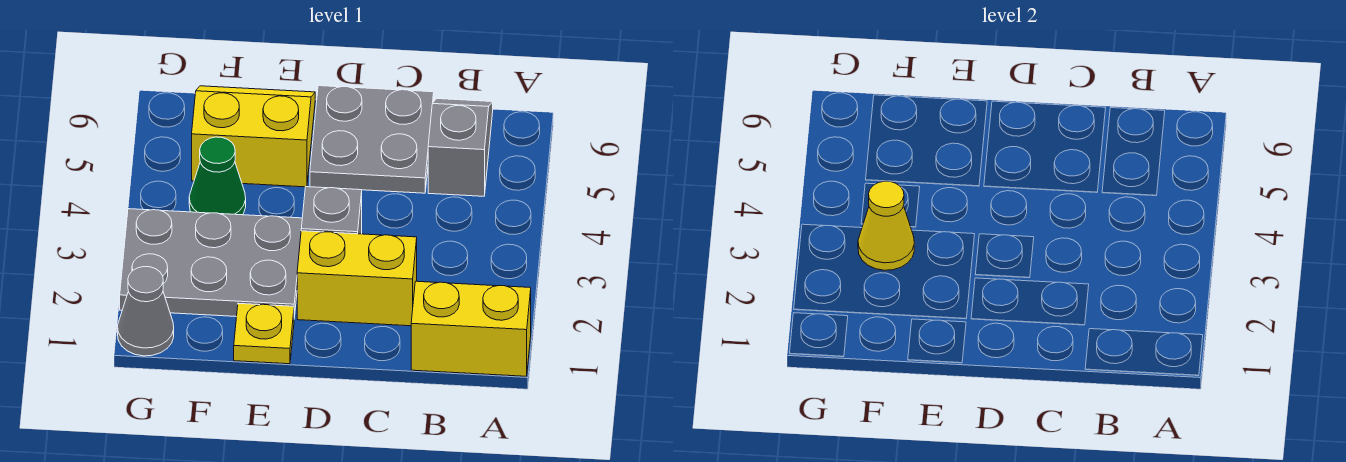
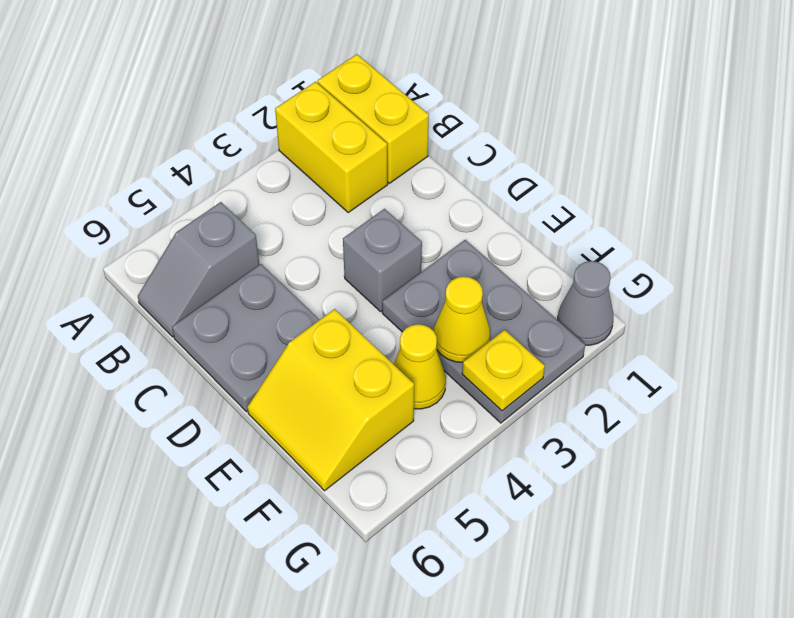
yellow brick C2:D2 level 1 -> yellow brick A2:B2 level 1
yellow plate E1 level 1 -> yellow plate G3 level 2
green cone F4 level 1 -> yellow cone F4 level 1

